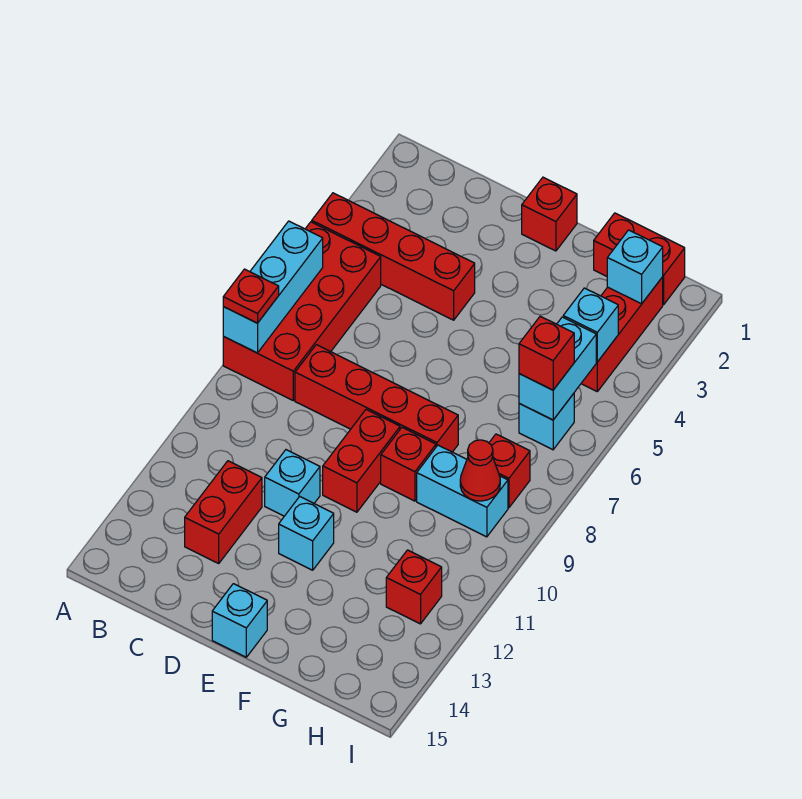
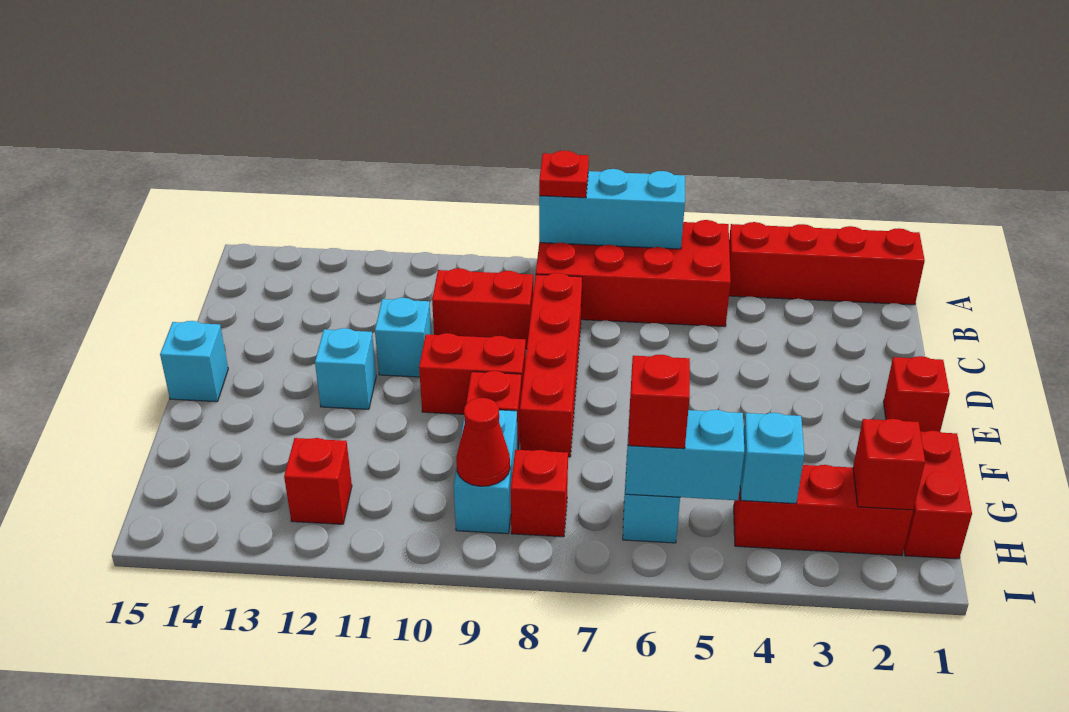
red brick A4:D4 level 1 -> red brick A1:A4 level 1
red brick C12:C13 level 1 -> red brick C9:C10 level 1
cyan brick H2 level 2 -> red brick H2 level 2

